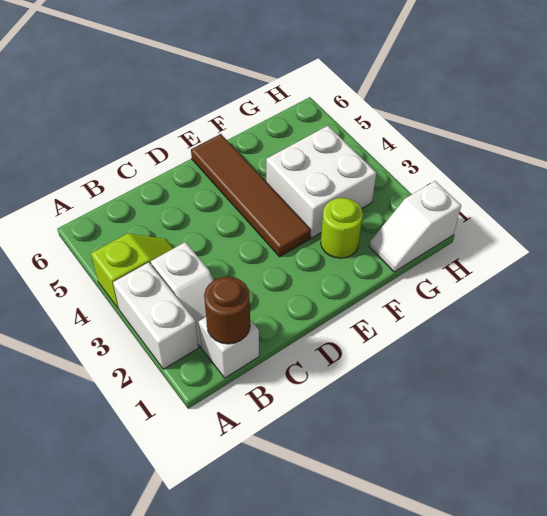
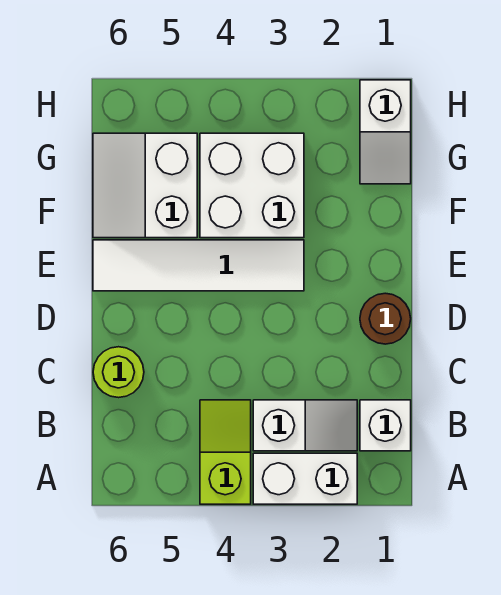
brown round brick B1 level 2 -> brown round brick D1 level 1
brown tile E3:E6 level 1 -> white tile E3:E6 level 1
lime round brick F2 level 1 -> lime round brick C6 level 1
none -> white slope F5:G6 level 1 top 5

